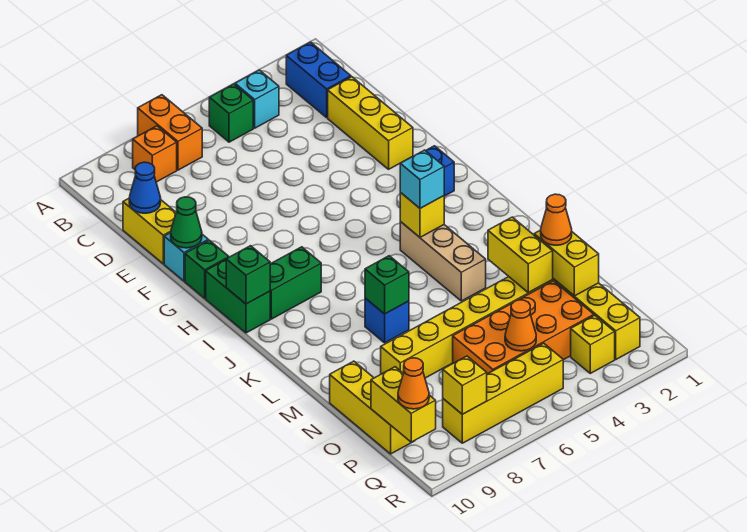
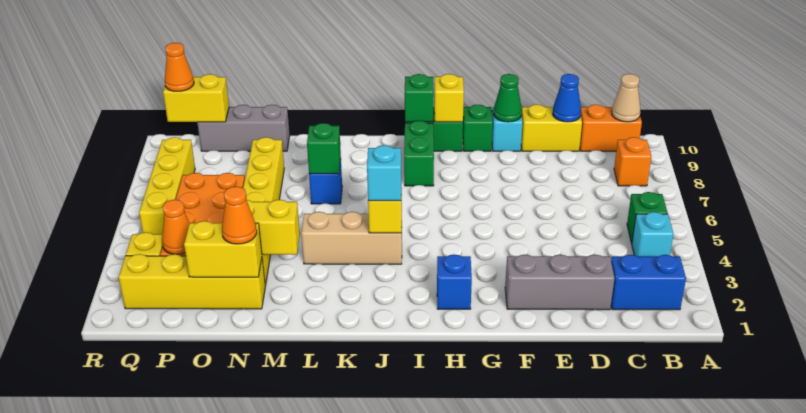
orange brick A7:B7 level 1 -> orange brick B10:C10 level 1
none -> tan cone B10 level 2
yellow brick D2:F2 level 1 -> grey brick D2:F2 level 1
yellow brick N10:P10 level 1 -> grey brick N10:P10 level 1
orange cone P5 level 2 -> orange cone P3 level 2
yellow brick Q8 level 2 -> yellow brick H10 level 2

